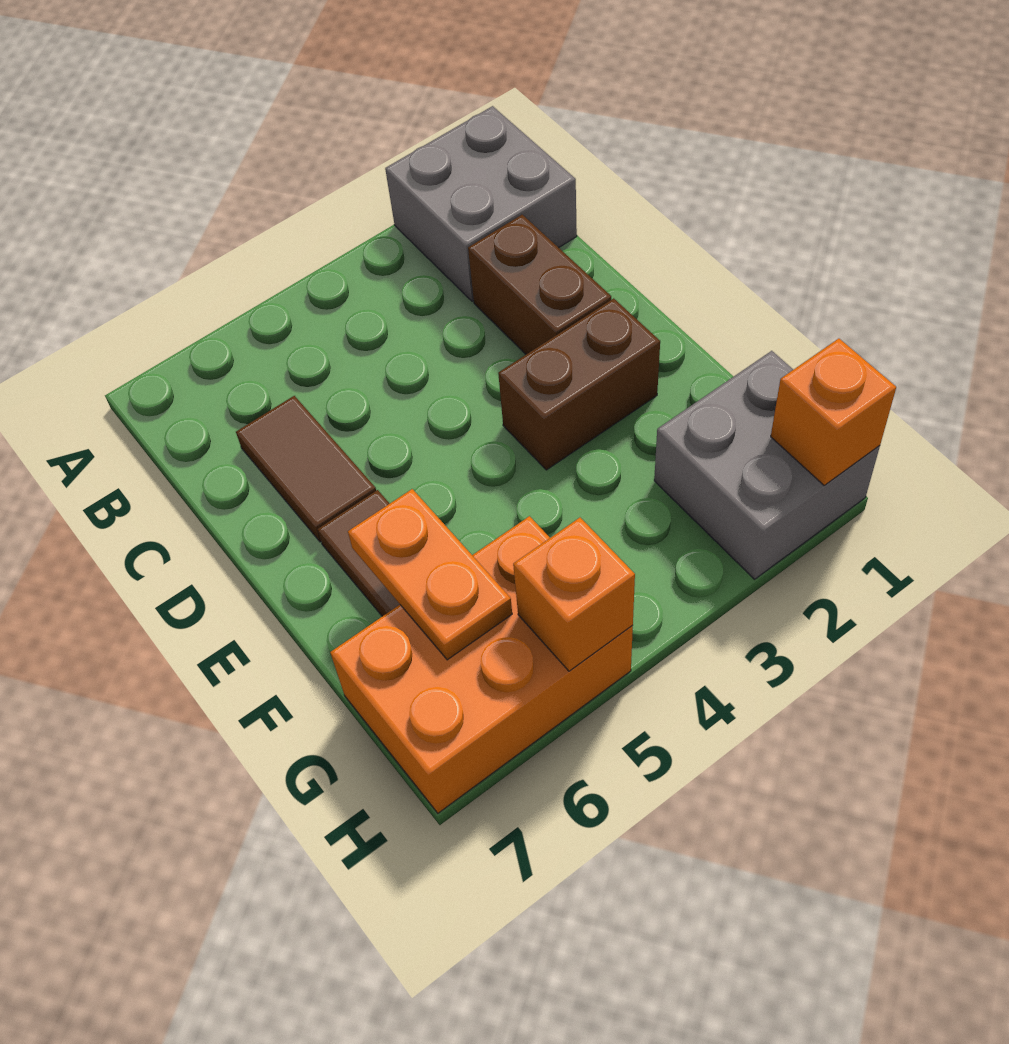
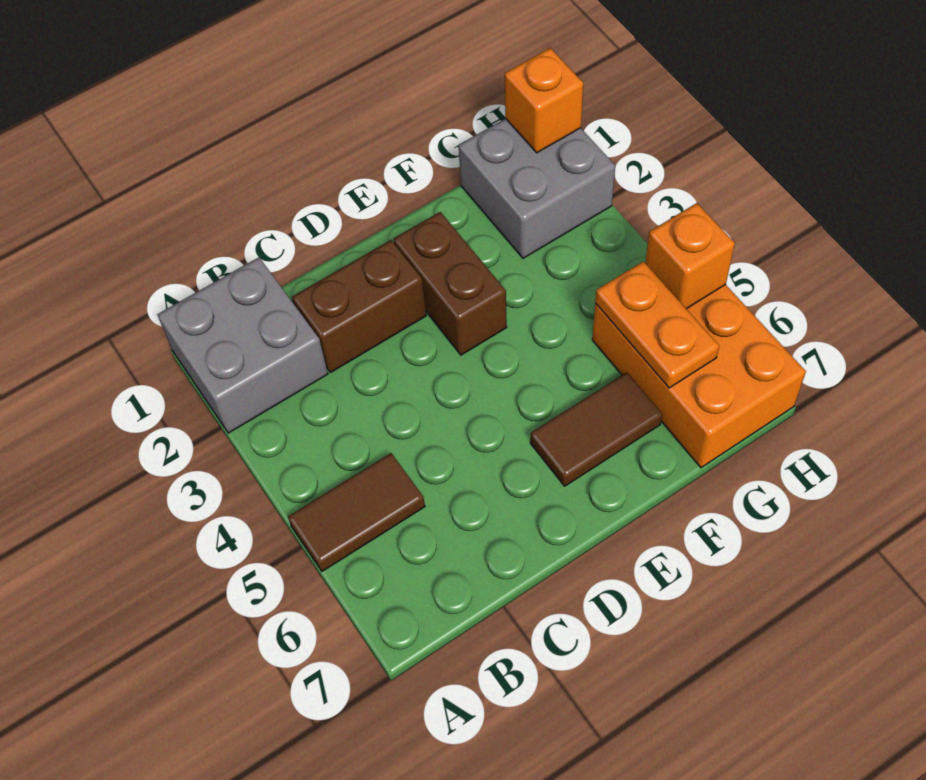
brown tile C6:D6 level 1 -> brown tile A5:B5 level 1
orange plate F6:G6 level 2 -> orange plate G5:G6 level 2

